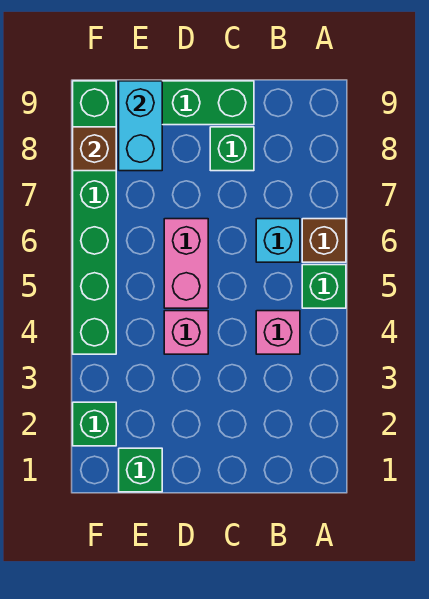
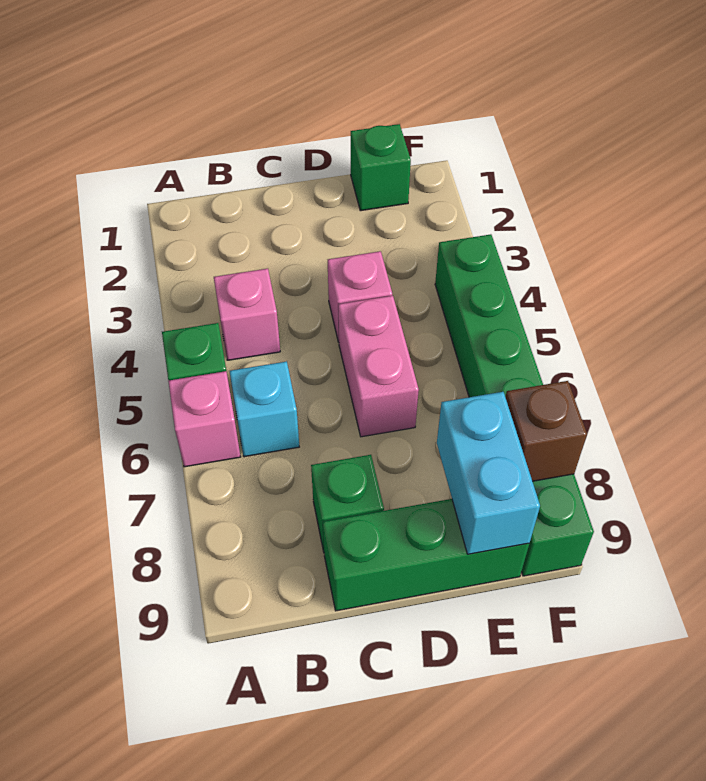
brown brick A6 level 1 -> pink brick A6 level 1
green brick F2 level 1 -> none

